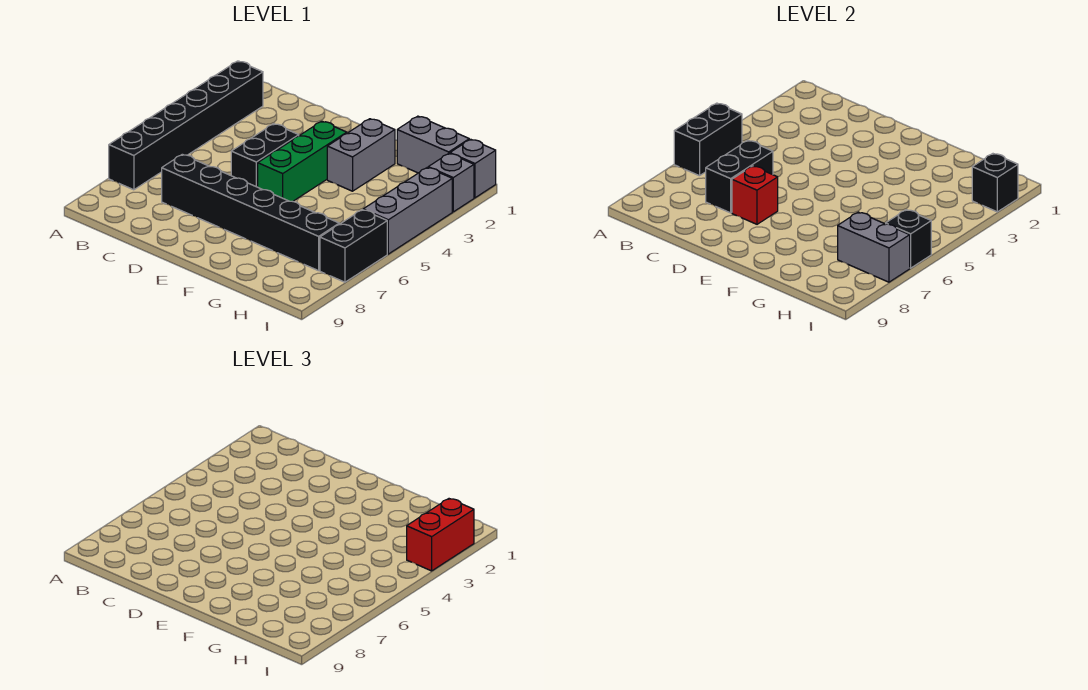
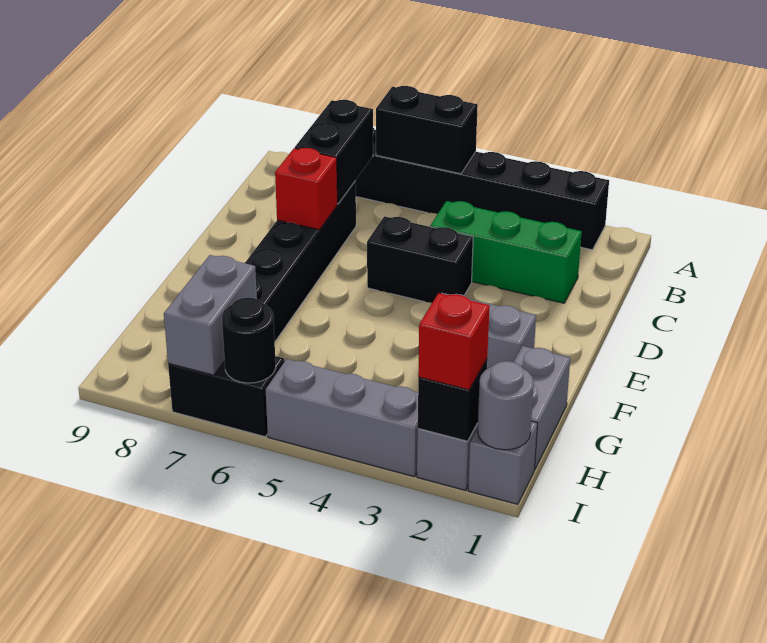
black brick C6:C7 level 2 -> black brick B7:C7 level 2
green brick E3:E5 level 1 -> green brick C2:C4 level 1
none -> grey round brick I1 level 2
red brick I2:I3 level 3 -> red brick I2 level 3
black brick I6 level 2 -> black round brick I6 level 2

